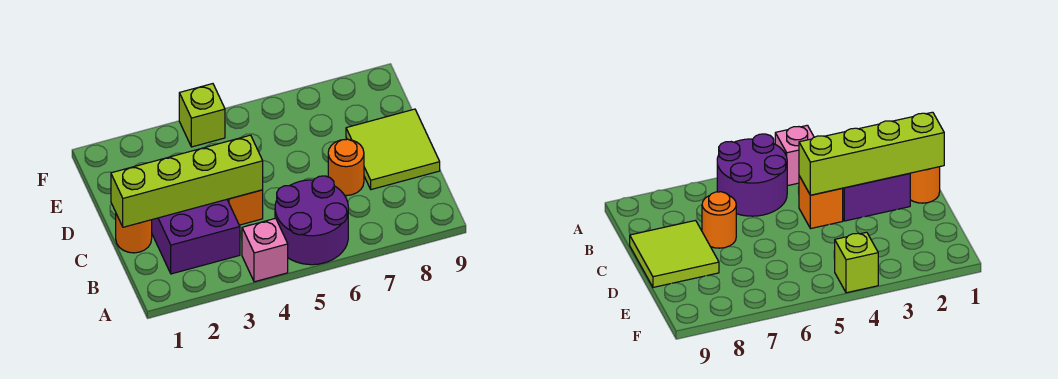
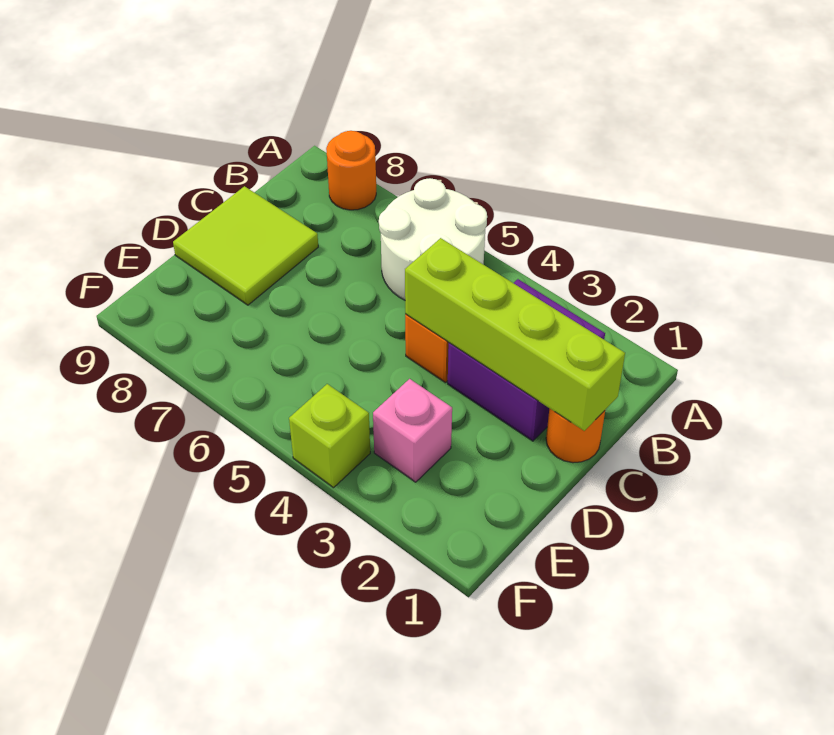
pink brick A4 level 1 -> pink brick E3 level 1
purple round brick A5:B6 level 1 -> white round brick A5:B6 level 1
orange round brick C7 level 1 -> orange round brick A8 level 1

